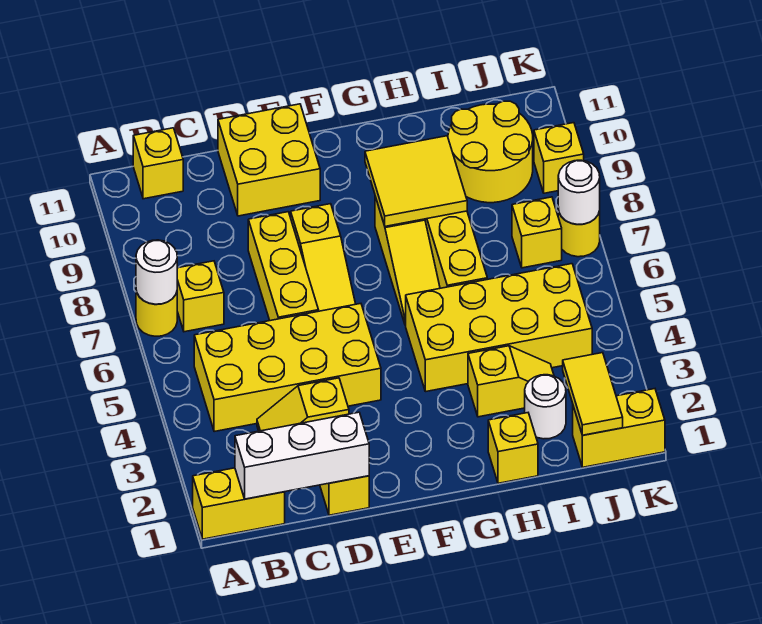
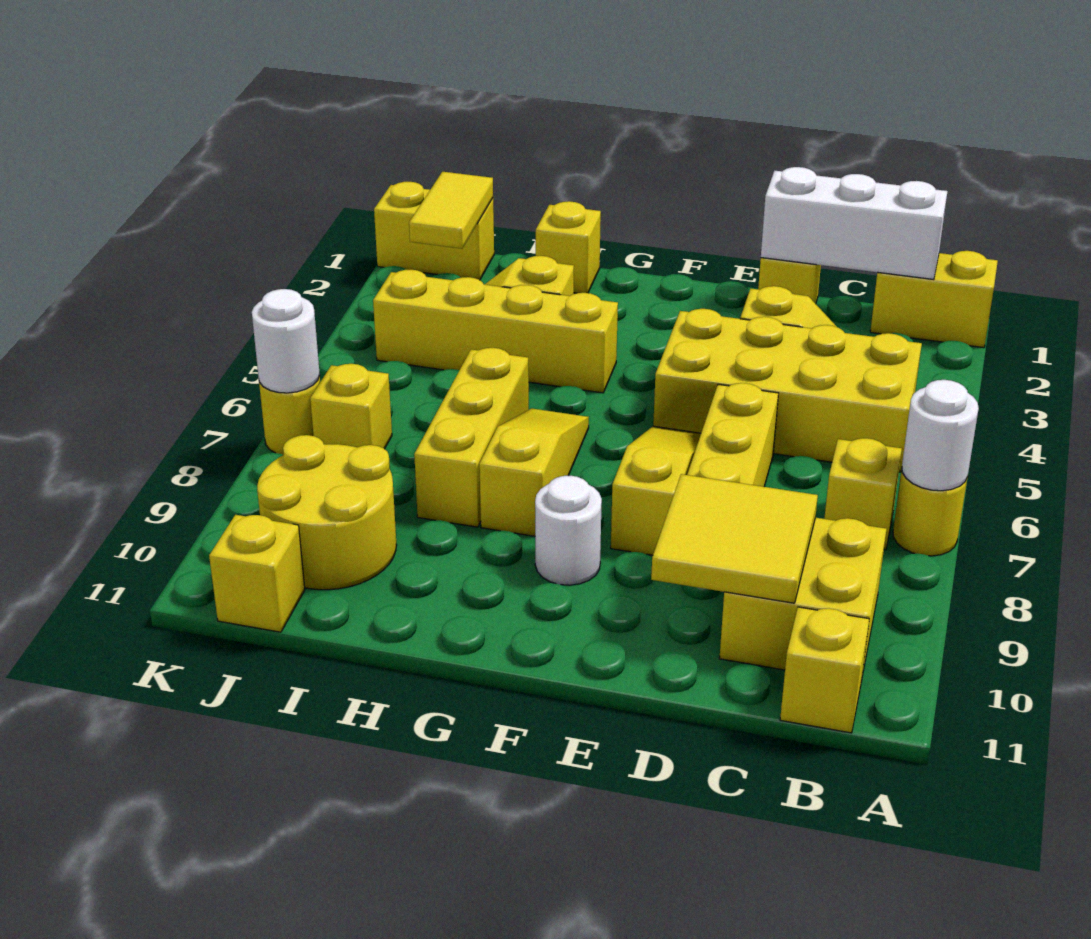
yellow brick D10:E11 level 1 -> yellow brick B9:C10 level 1
yellow brick G4:J5 level 1 -> yellow brick G4:J4 level 1
yellow tile G8:H9 level 2 -> yellow tile C9:D10 level 2
white round brick I2 level 1 -> white round brick F9 level 1
yellow brick K9 level 1 -> yellow brick J11 level 1

